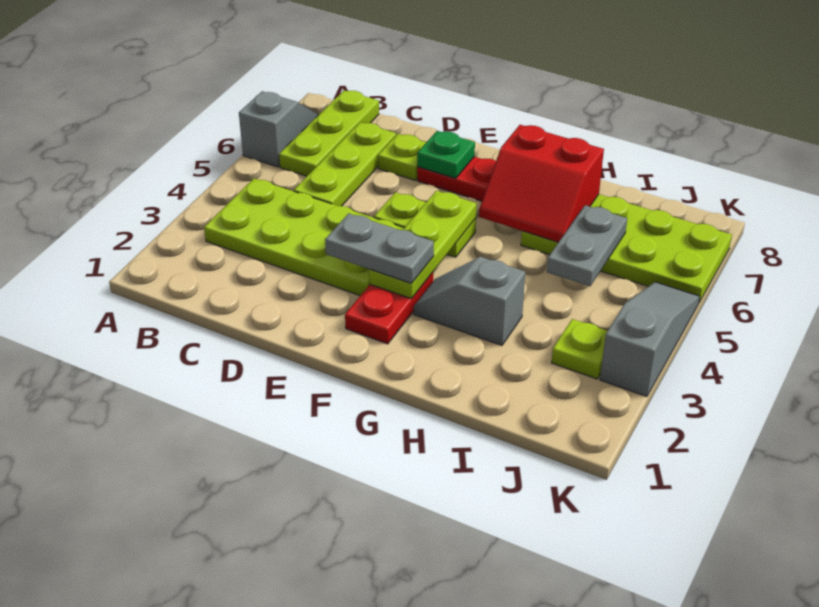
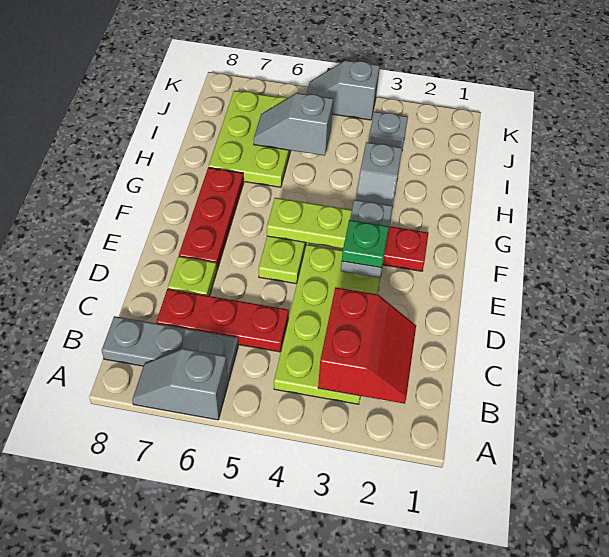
lime plate B6:B8 level 1 -> grey plate B6:B8 level 1
lime plate C5:C7 level 1 -> red plate C5:C7 level 1
green plate E7 level 2 -> green plate E3 level 4
red slope G6:H7 level 2 top 7 -> red slope B2:C3 level 2 top 3
lime plate H6:K7 level 1 -> lime plate H6:J7 level 1
grey plate I5:I6 level 2 -> grey slope I5:I6 level 2 top 5
lime plate J3 level 1 -> grey plate J3 level 1
grey slope K3:K5 level 1 top 3 -> grey slope K4:K5 level 1 top 4

